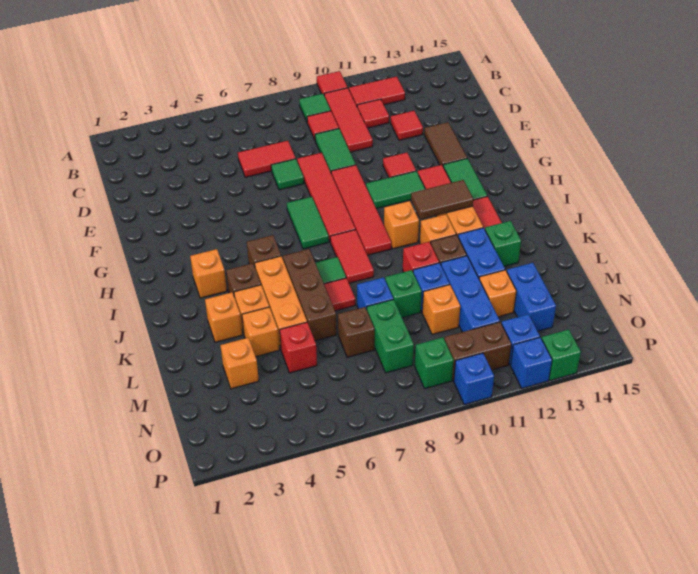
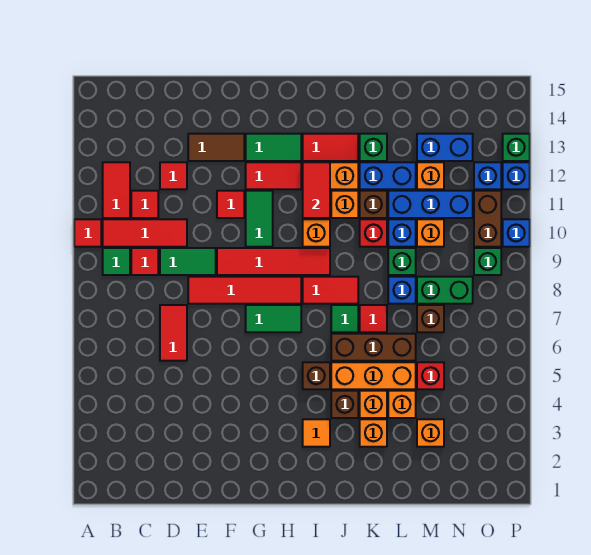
green tile E7 level 1 -> none
orange brick I3 level 1 -> orange tile I3 level 1
brown tile I11:I12 level 2 -> red tile I11:I12 level 2

